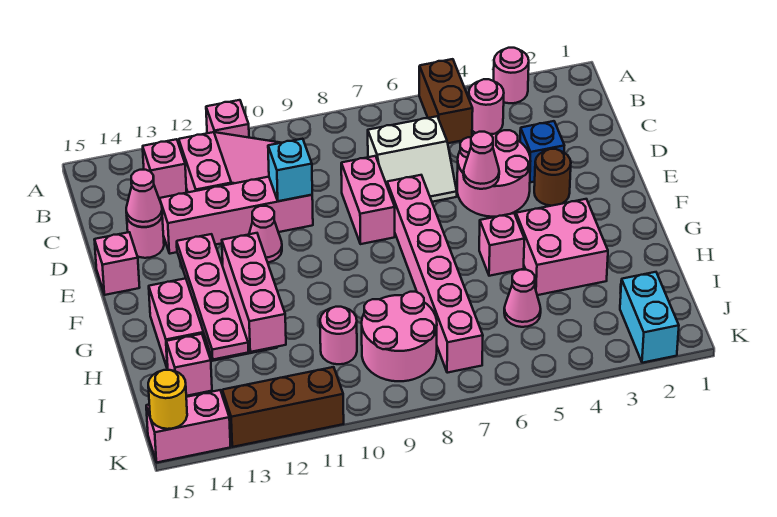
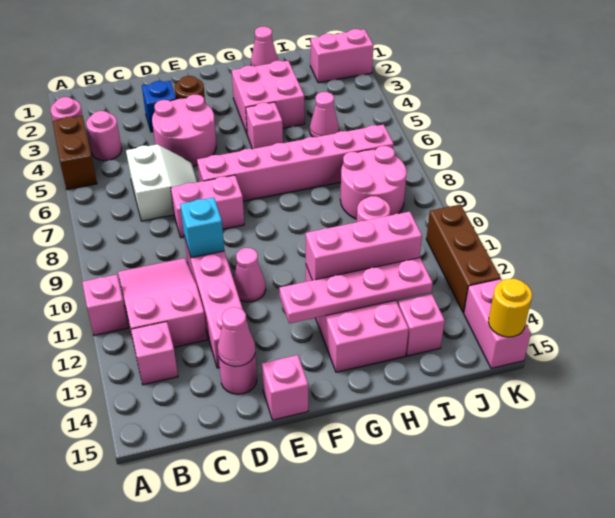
brown brick A5:B5 level 1 -> brown brick A4:A5 level 1
pink cone E5 level 2 -> pink cone H1 level 1
cyan brick J2:K2 level 1 -> pink brick J2:K2 level 1

